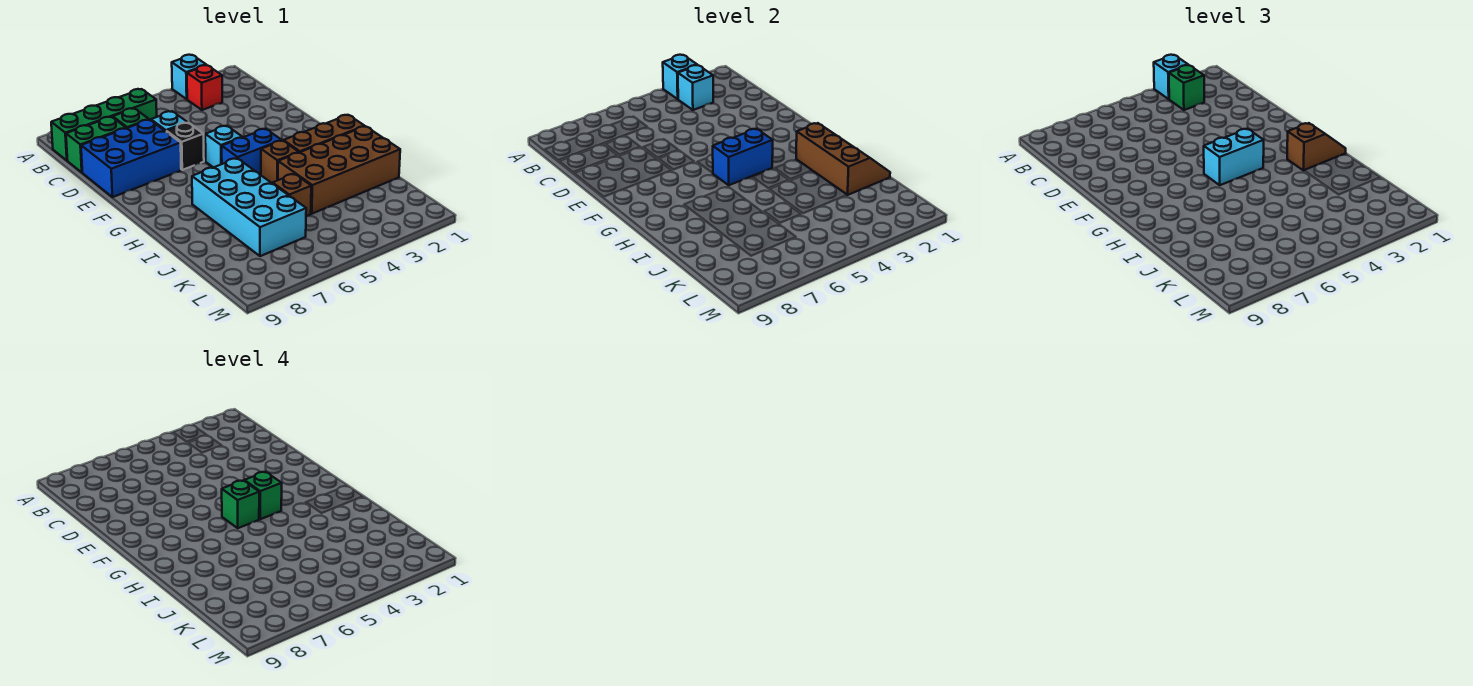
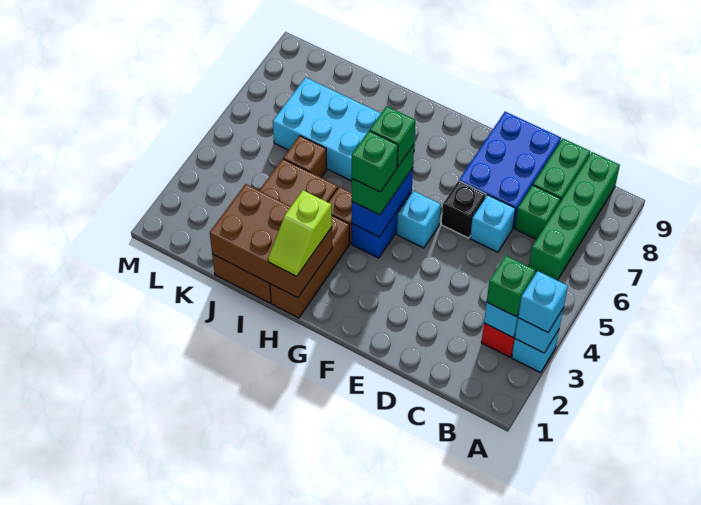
cyan brick G4:G5 level 3 -> green brick G4:G5 level 3
brown slope H1:J2 level 2 top 2 -> brown brick H1:J2 level 2
brown slope H1:H2 level 3 top 2 -> lime slope H1:H2 level 3 top 2

